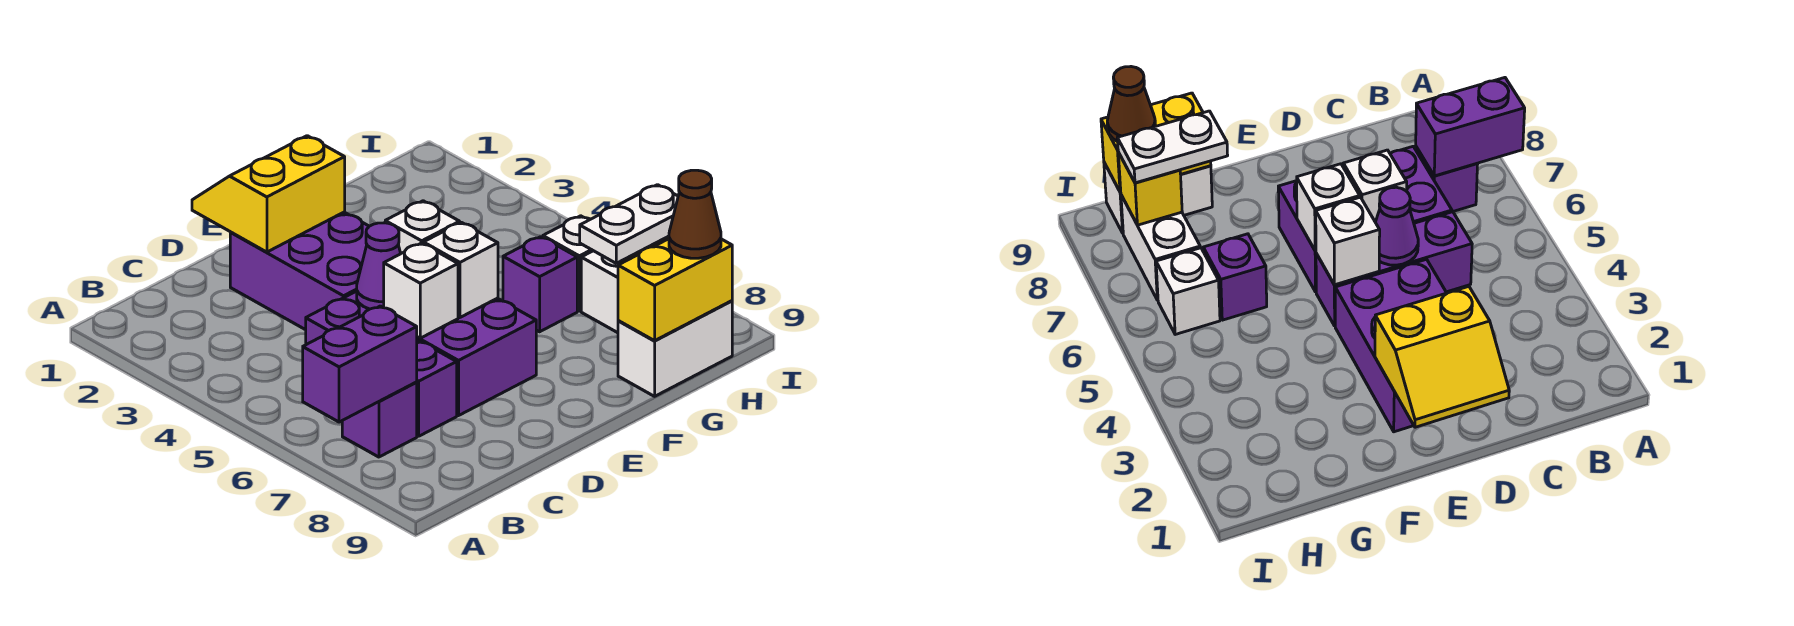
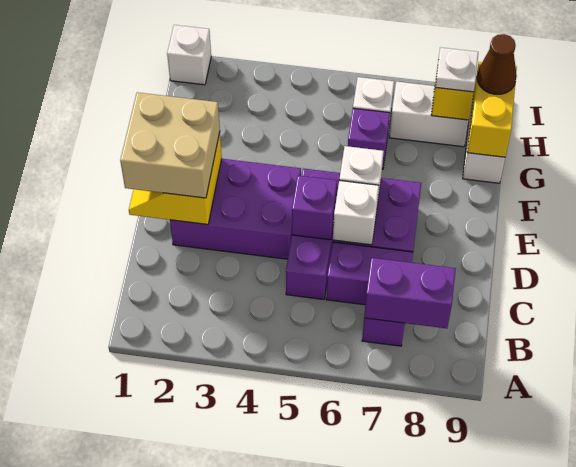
purple brick A7:B7 level 2 -> purple brick B7:B8 level 2
none -> tan brick D1:E2 level 3
purple cone D5 level 2 -> purple brick D5 level 2
white brick E5 level 2 -> white brick I1 level 1
white plate G8:H8 level 3 -> white plate H8 level 3

